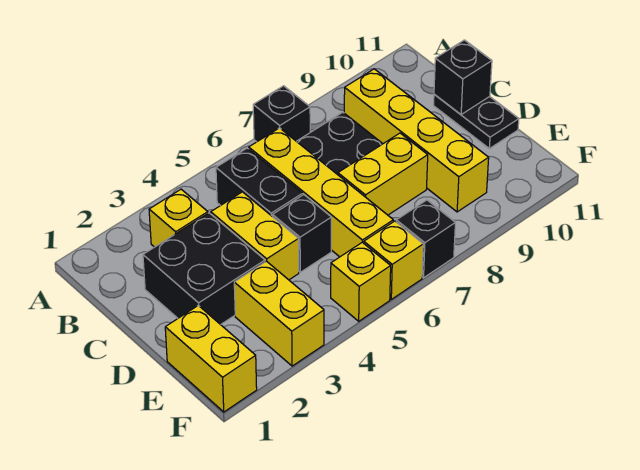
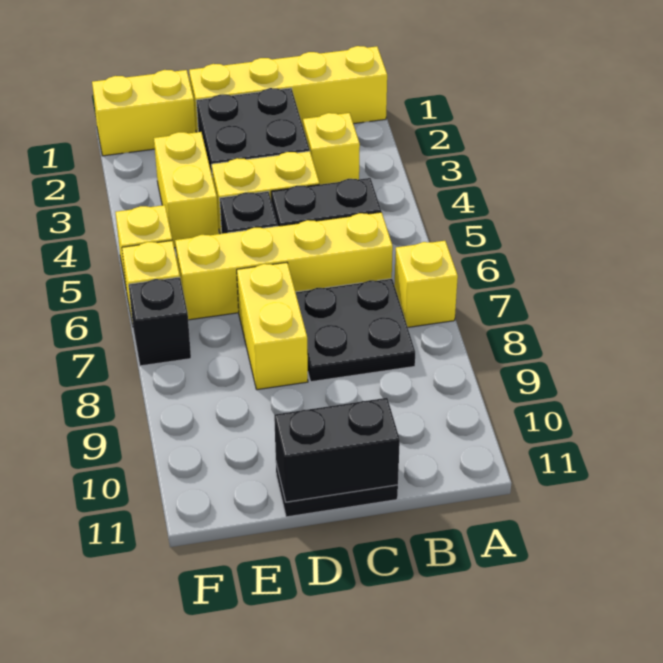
black brick A7 level 1 -> yellow brick A7 level 1
yellow brick B9:E9 level 1 -> yellow brick A1:D1 level 1
black brick C11 level 2 -> black brick C11:D11 level 2
yellow brick E3:F3 level 1 -> yellow brick E3:E4 level 1

